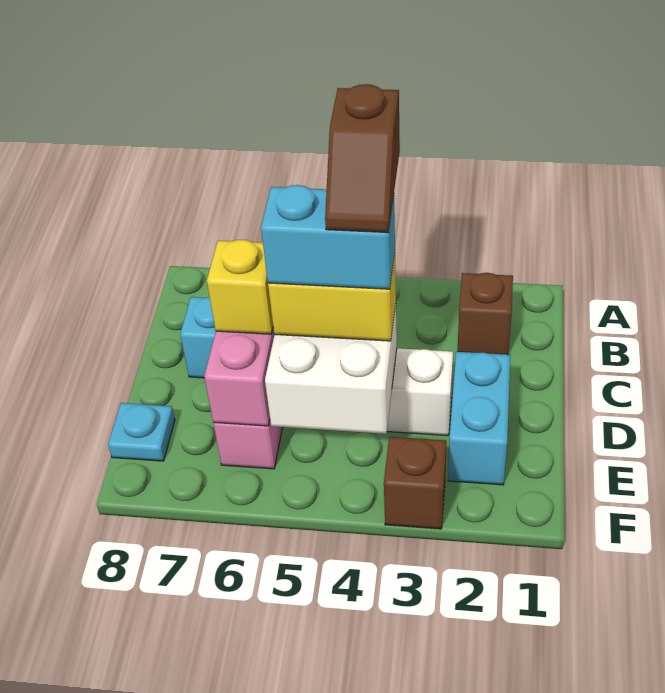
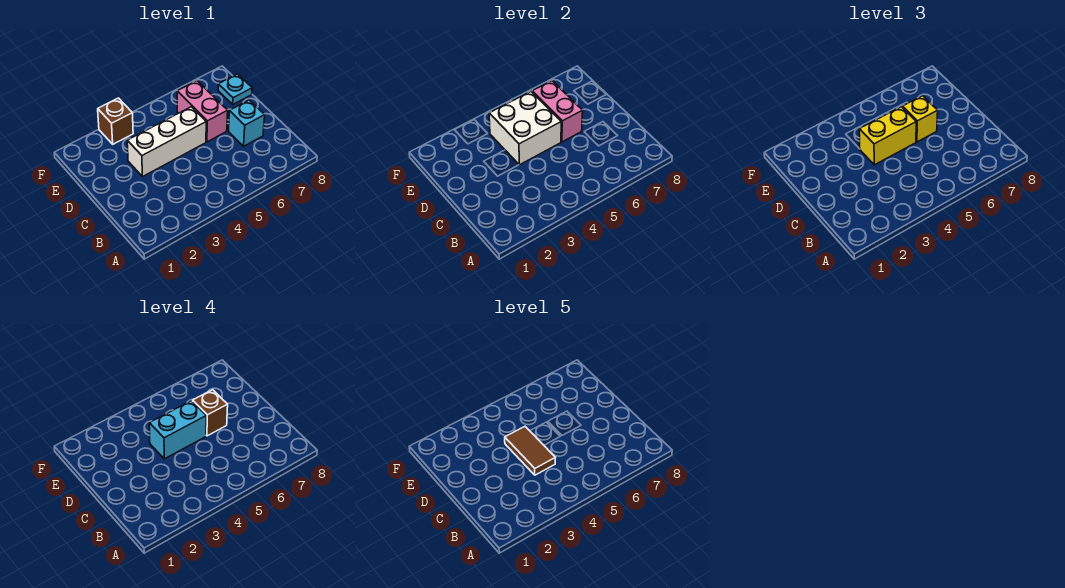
brown brick B2 level 1 -> brown brick D6 level 4
brown slope C4:D4 level 5 top C -> brown tile C4:D4 level 5
cyan brick D2:E2 level 1 -> none

